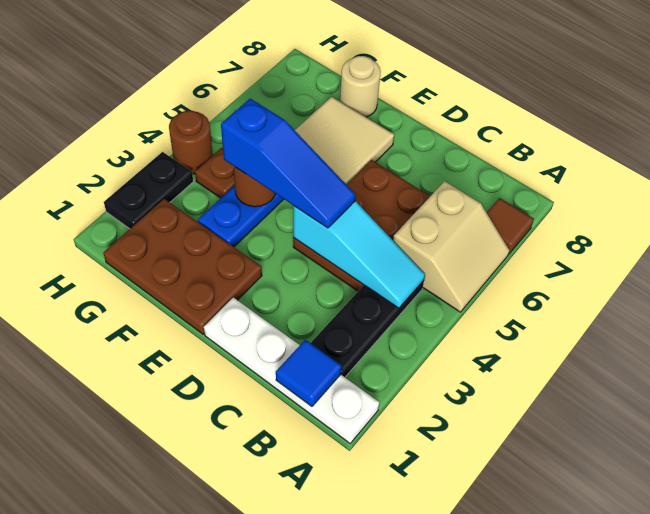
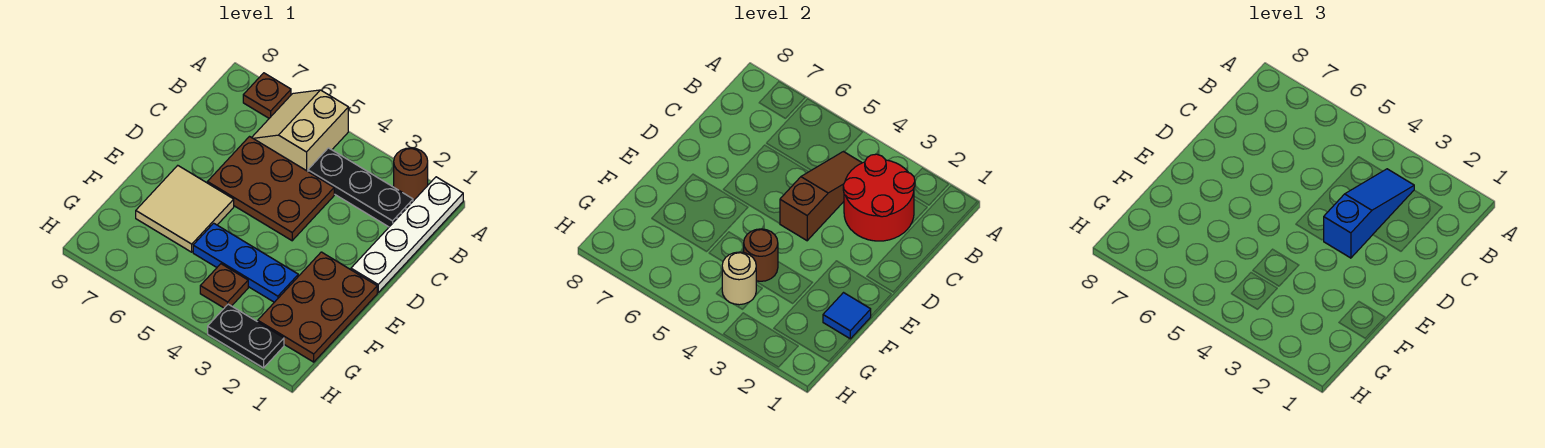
tan slope A5:B6 level 1 top B -> tan slope A5:B6 level 1 top 5
brown tile A7 level 1 -> brown plate A7 level 1
blue tile B1 level 2 -> blue tile F1 level 2
none -> red round brick B2:C3 level 2
cyan slope B4:D4 level 2 top D -> brown slope B4:D4 level 2 top D
blue slope D4:F4 level 3 top F -> blue slope B3:D3 level 3 top D
tan round brick F8 level 1 -> tan round brick G4 level 2
brown round brick H4 level 1 -> brown round brick A2 level 1

